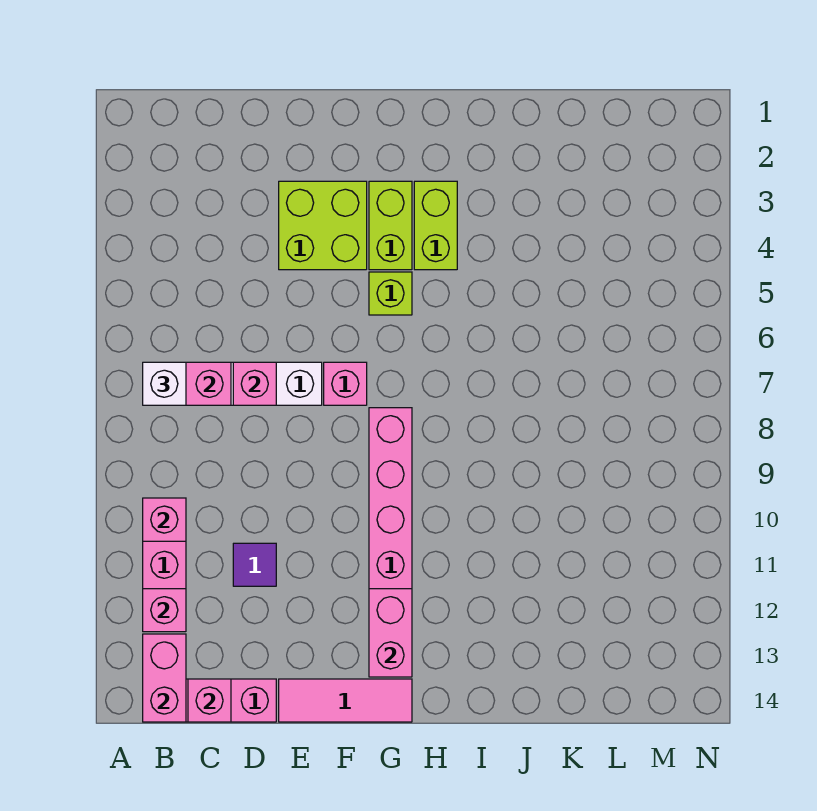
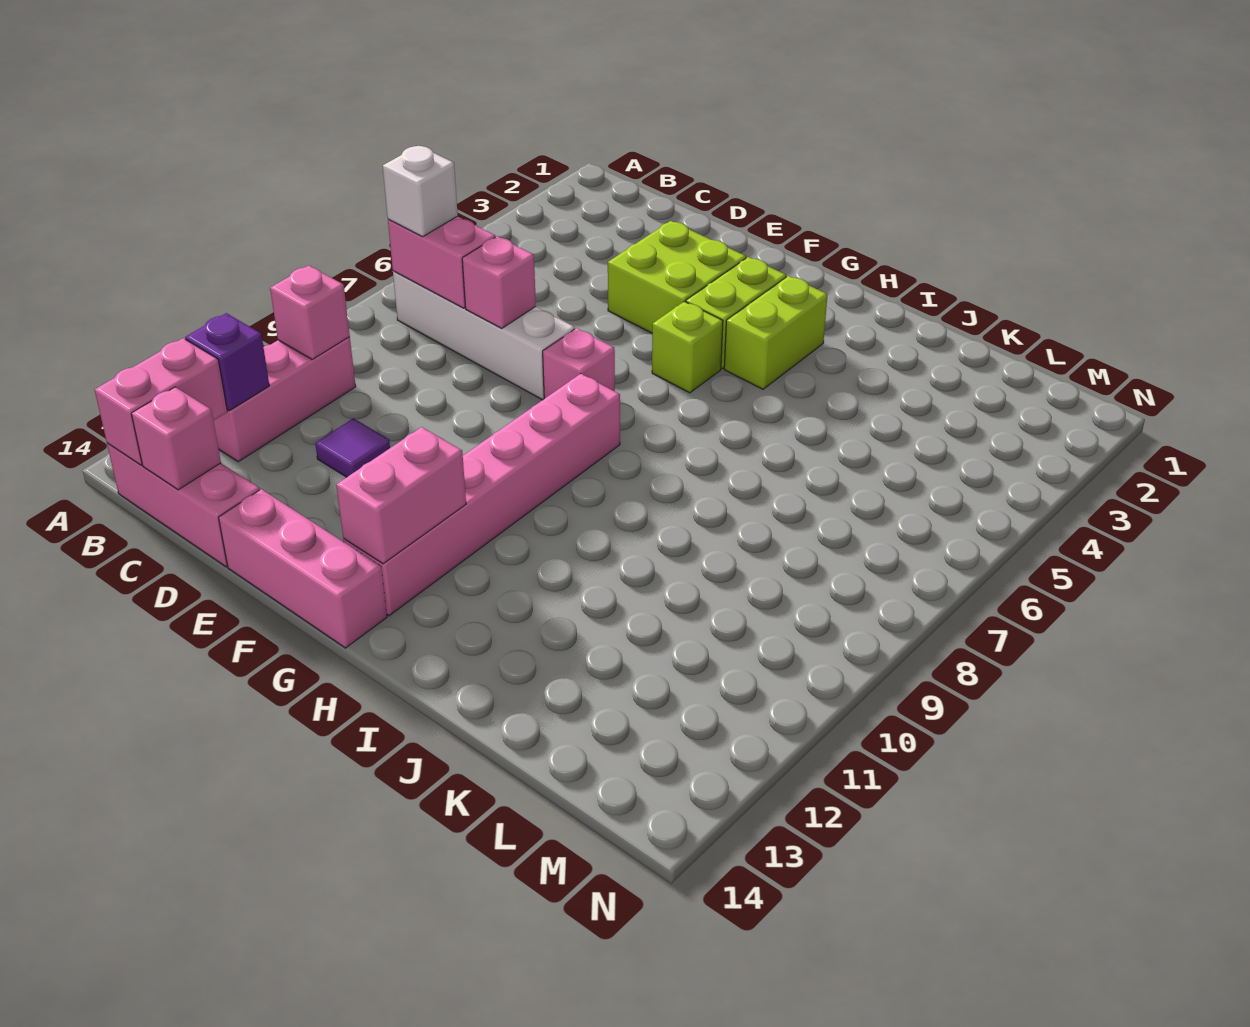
pink brick B12 level 2 -> purple brick B12 level 2
pink tile E14:G14 level 1 -> pink brick E14:G14 level 1

